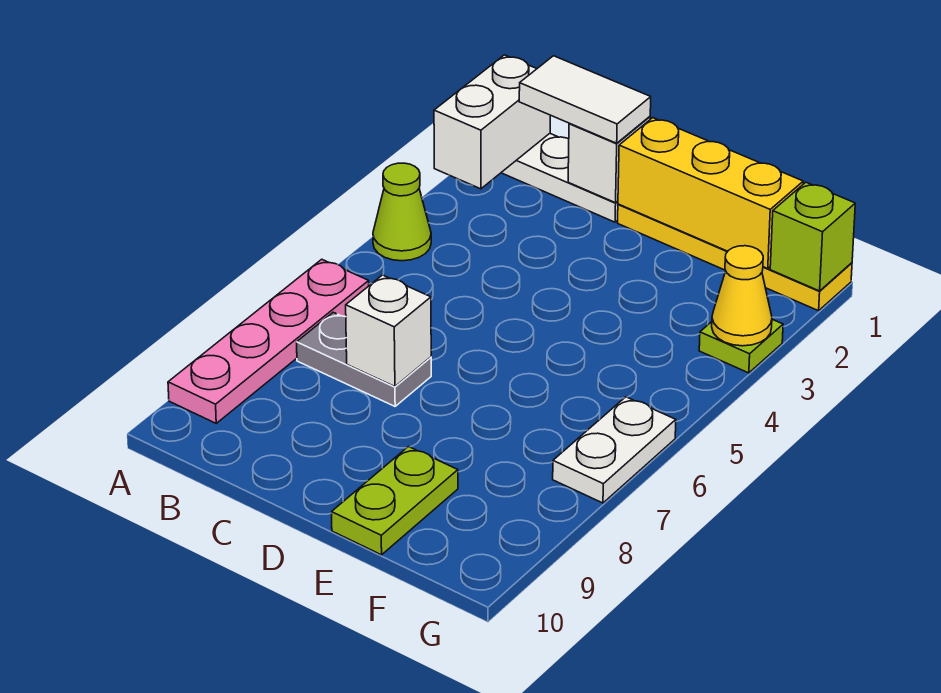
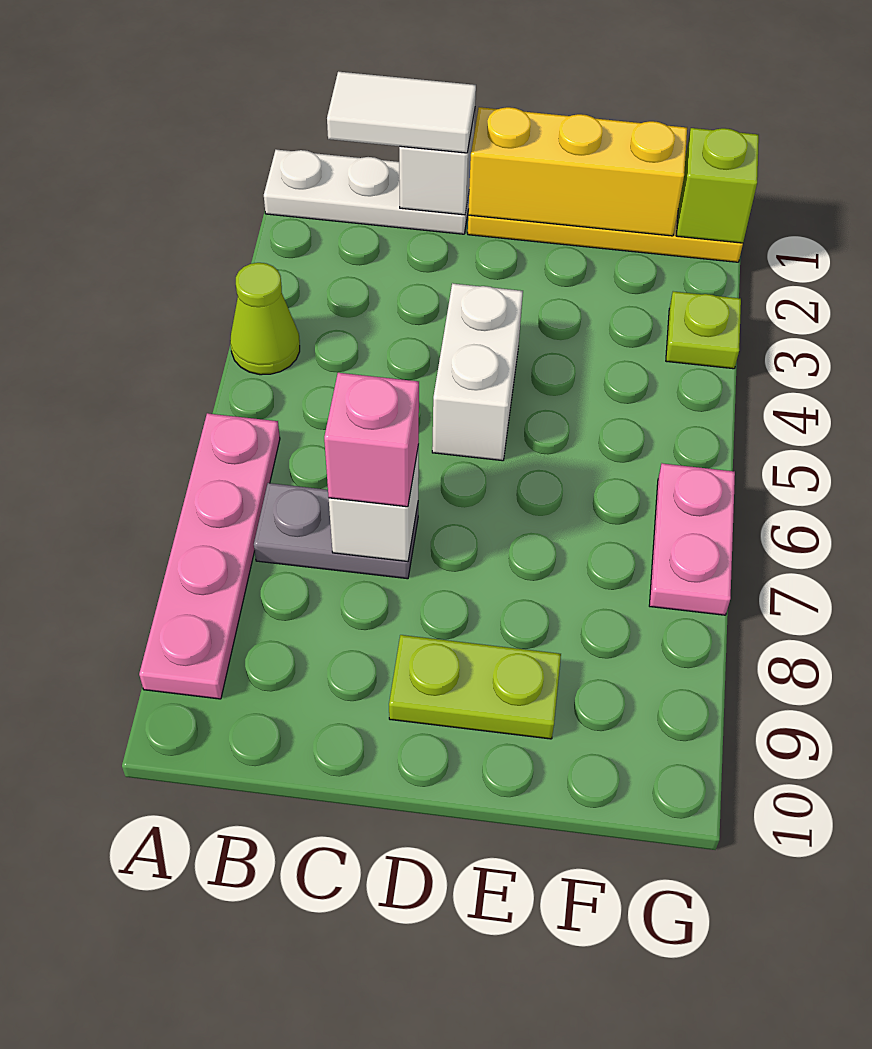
white brick A1:A2 level 2 -> white brick D4:D5 level 1
none -> pink brick C7 level 3
lime plate E9:E10 level 1 -> lime plate D9:E9 level 1
yellow cone G3 level 2 -> none
white plate G6:G7 level 1 -> pink plate G6:G7 level 1

